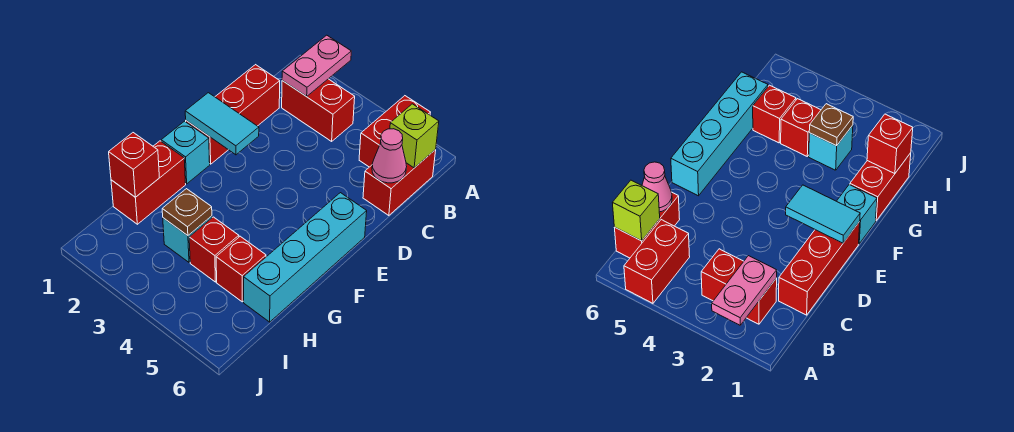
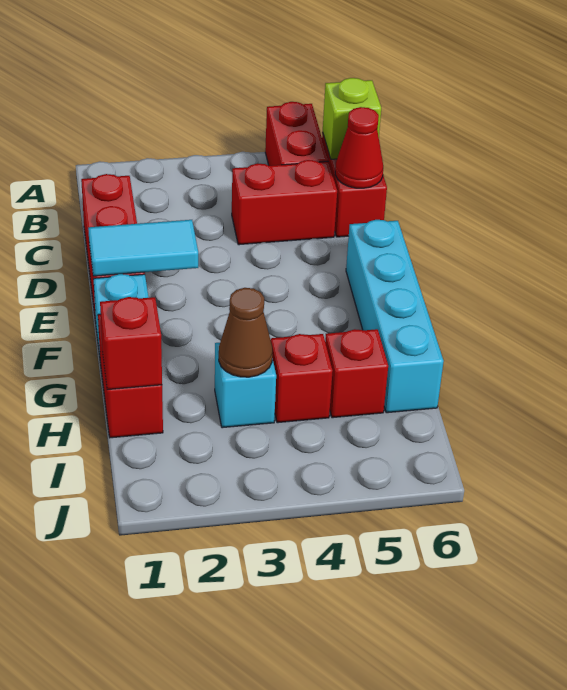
pink plate A2:B2 level 2 -> none
red brick B2:B3 level 1 -> red brick C4:C5 level 1
pink cone C6 level 2 -> red cone C6 level 2
brown plate H3 level 2 -> brown cone H3 level 2

